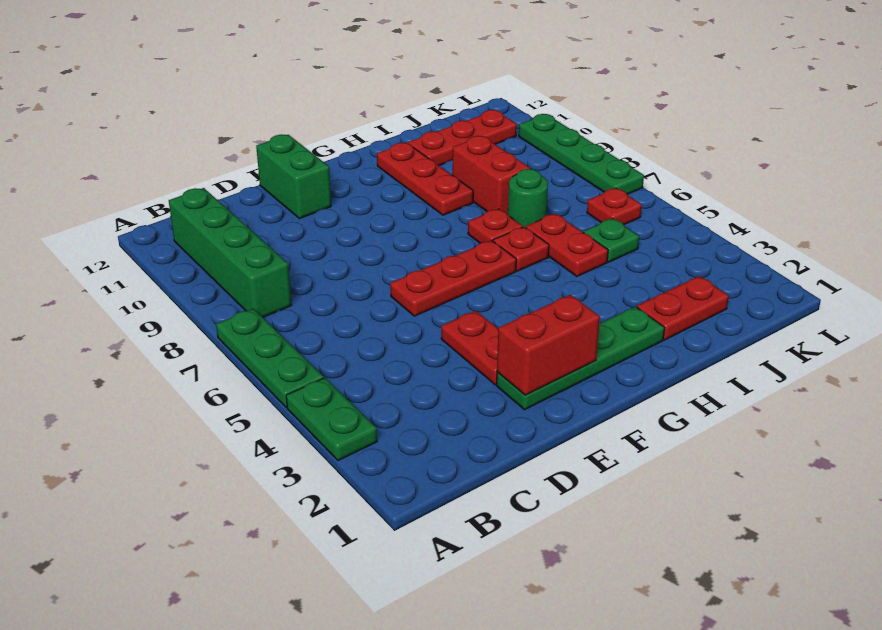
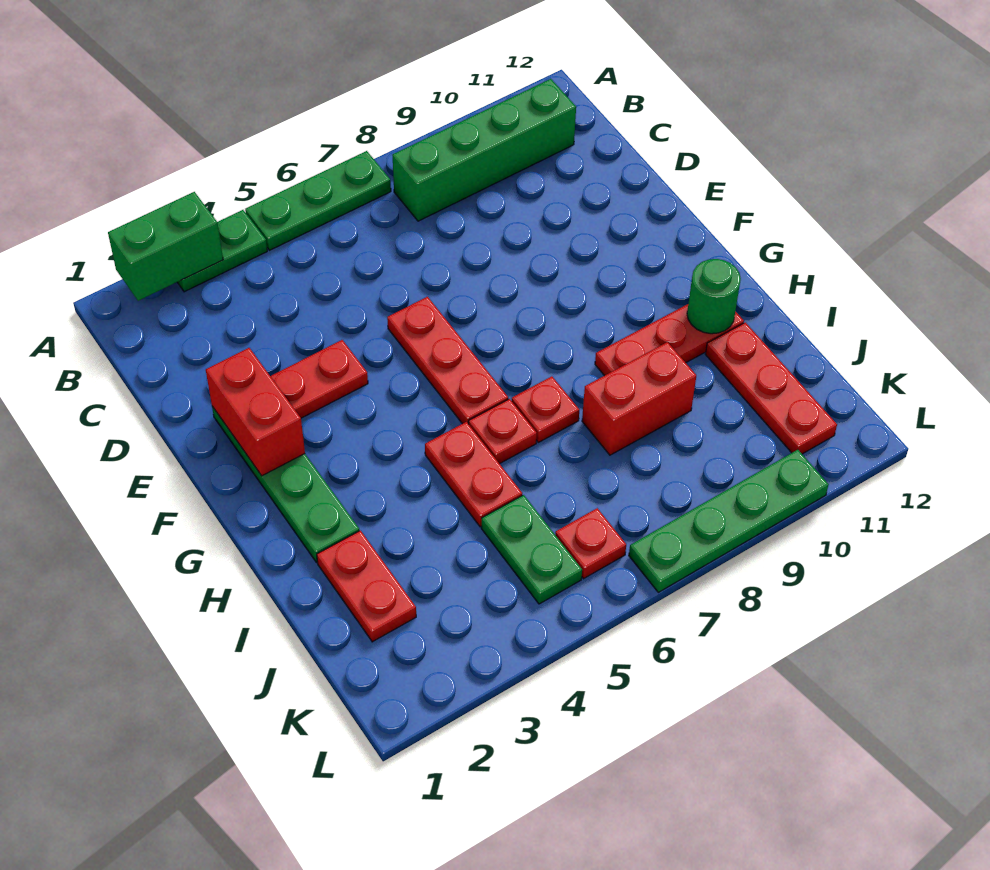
green brick E11:E12 level 1 -> green brick A2:A3 level 2
red plate I5:I6 level 1 -> red plate H5:I5 level 1
green round brick I7 level 1 -> green round brick H11 level 2
green plate J5 level 1 -> green plate J5:K5 level 1

